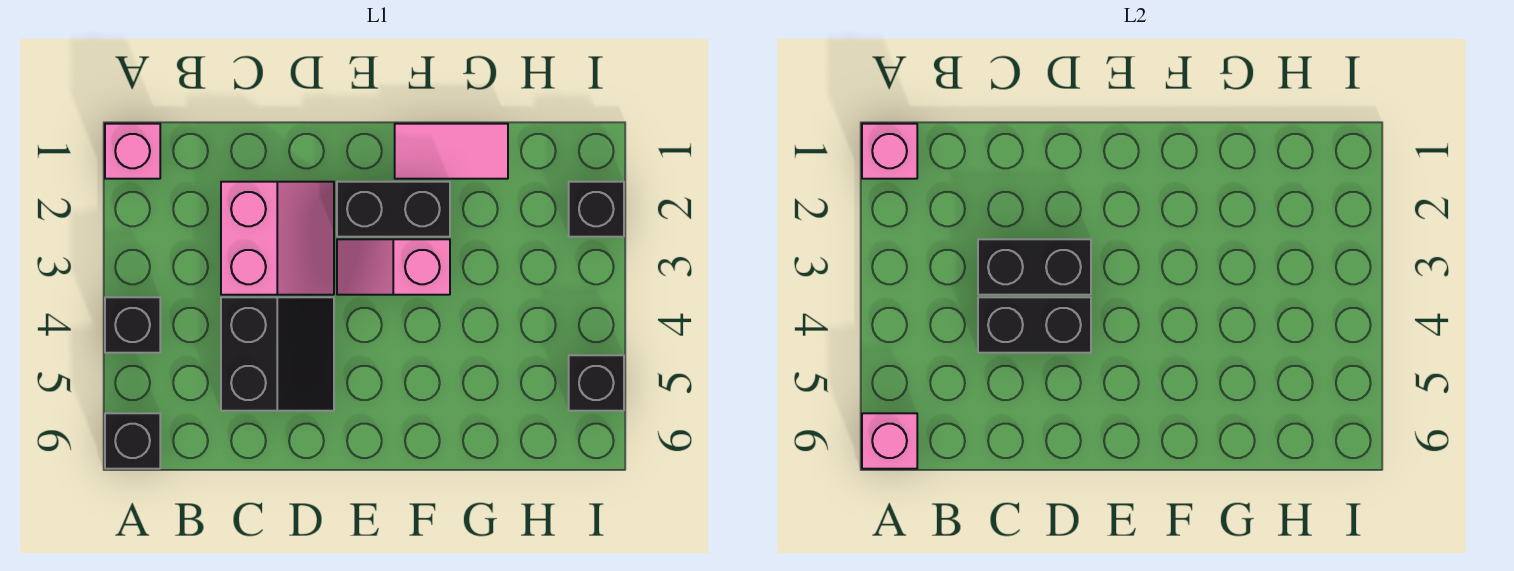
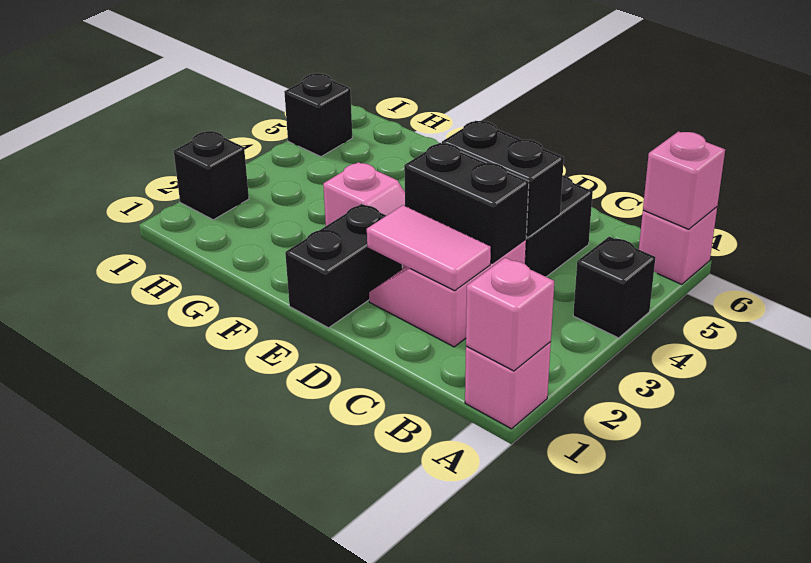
black brick A6 level 1 -> pink brick A6 level 1
black brick E2:F2 level 1 -> black brick E1:E2 level 1
pink tile F1:G1 level 1 -> pink tile C2:D2 level 2

